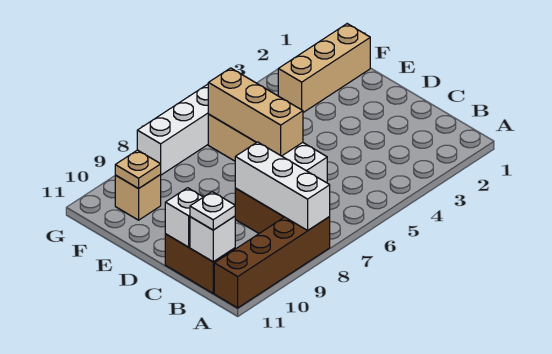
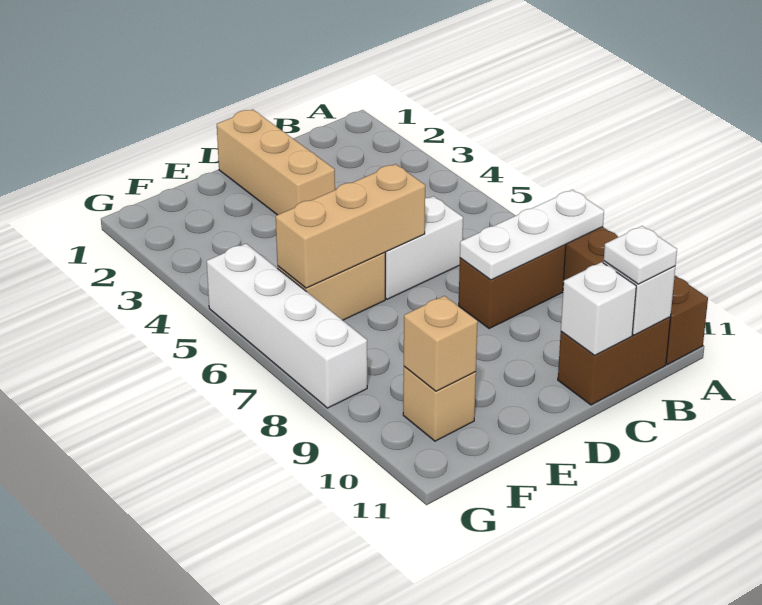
white brick A8:C8 level 2 -> white plate A8:C8 level 2
tan brick F1:F3 level 1 -> tan brick D1:D3 level 1
tan plate F10 level 2 -> tan brick F10 level 2

